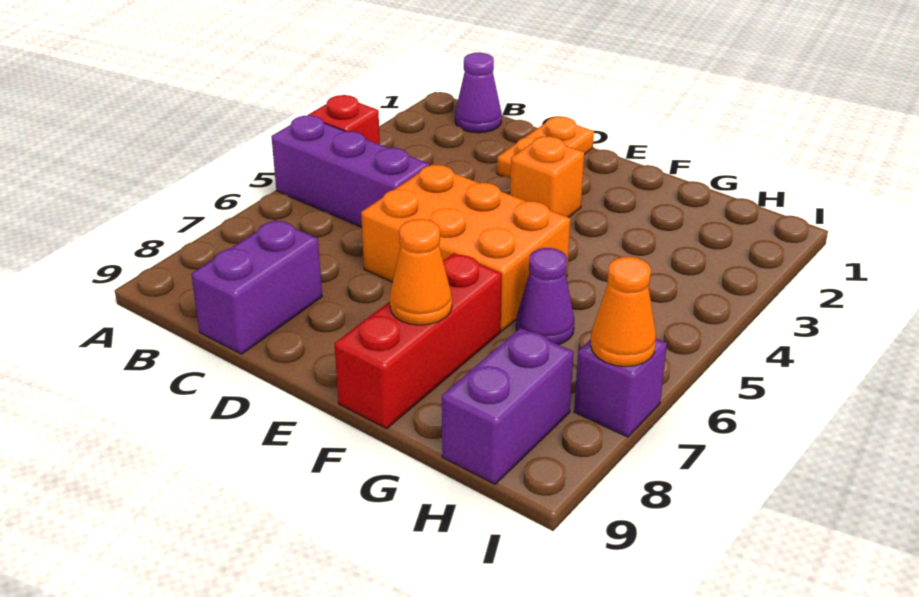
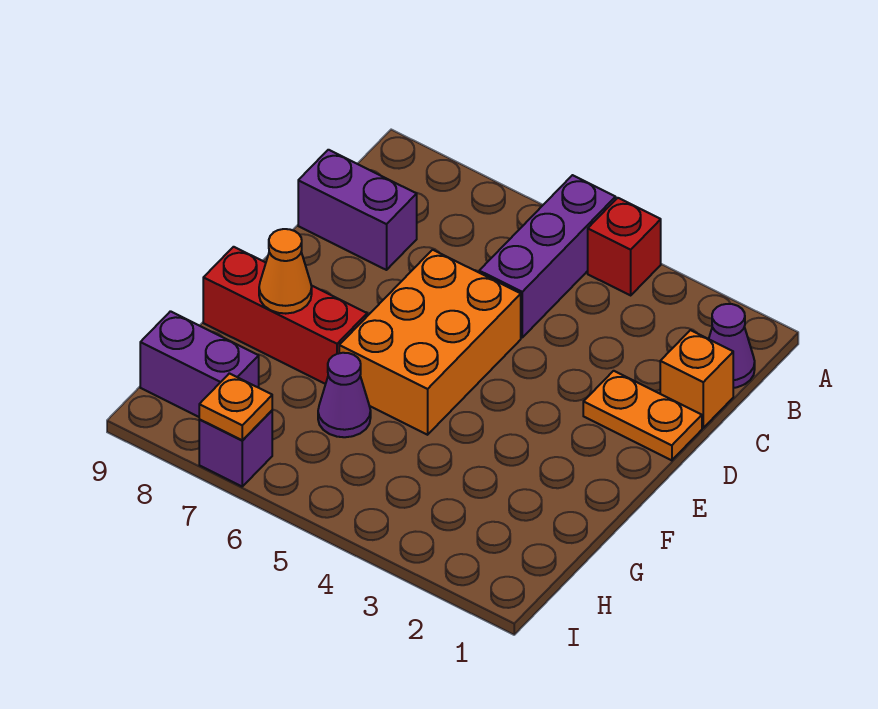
orange brick E3 level 1 -> orange brick C1 level 1
orange cone I7 level 2 -> orange plate I7 level 2

